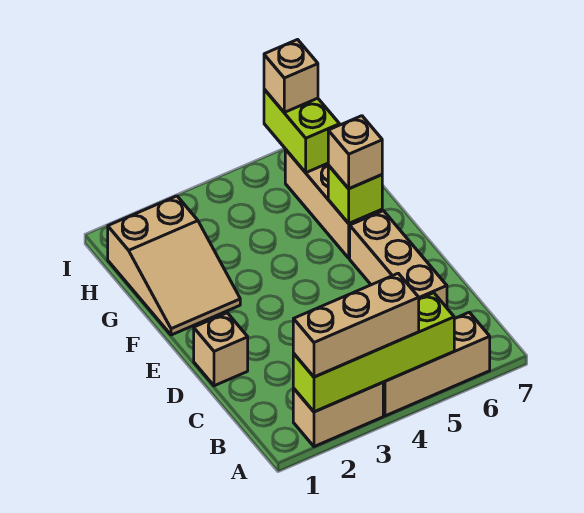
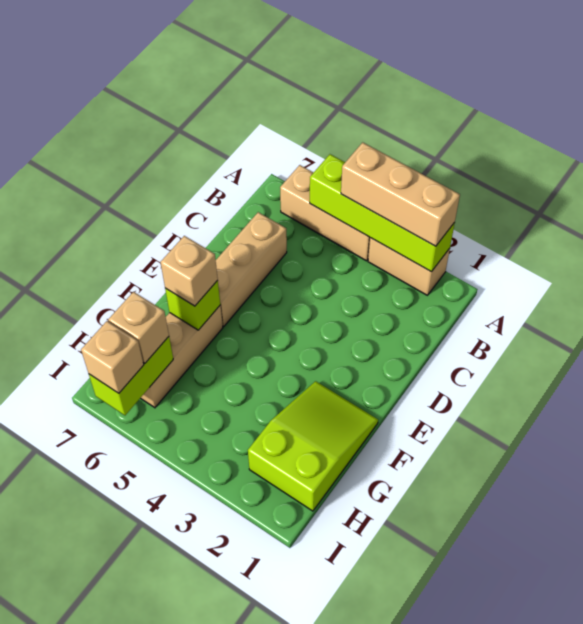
tan brick D1 level 1 -> tan brick H6 level 3
tan slope F1:H2 level 1 top H -> lime slope F1:H2 level 1 top H

